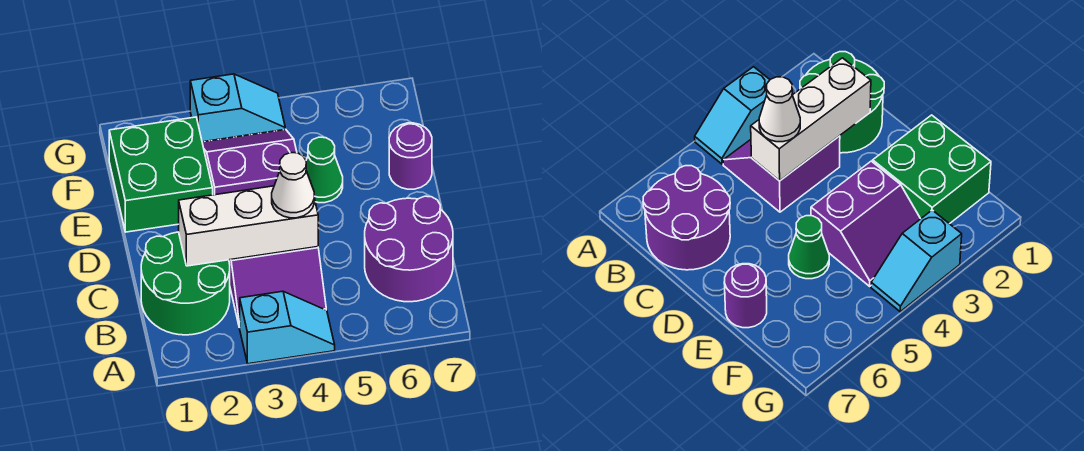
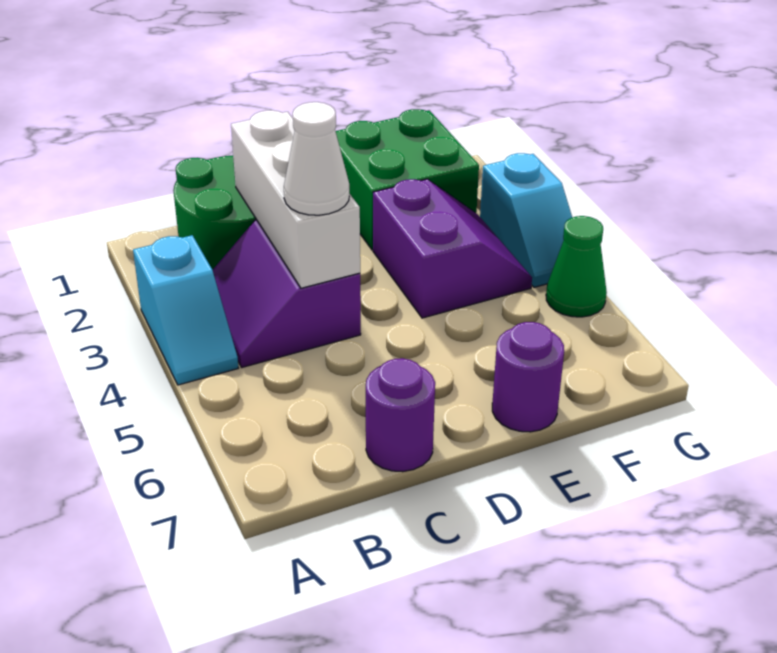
purple round brick B6:C7 level 1 -> purple round brick C7 level 1
green cone E5 level 1 -> green cone G5 level 1

